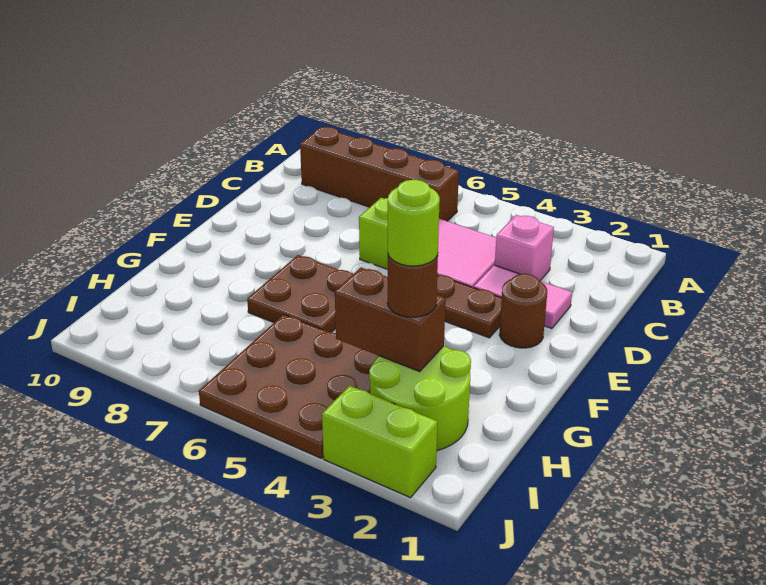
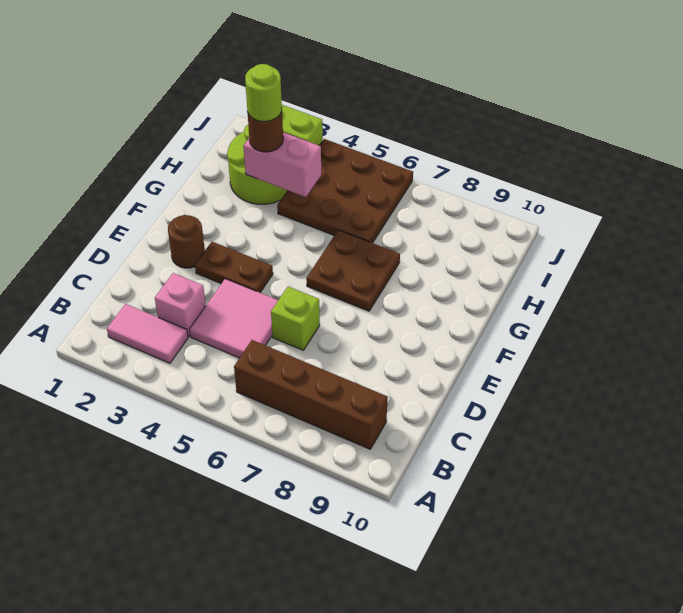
pink tile D2:D3 level 1 -> pink tile B2:B3 level 1
brown brick H3:H4 level 2 -> pink brick H3:H4 level 2

